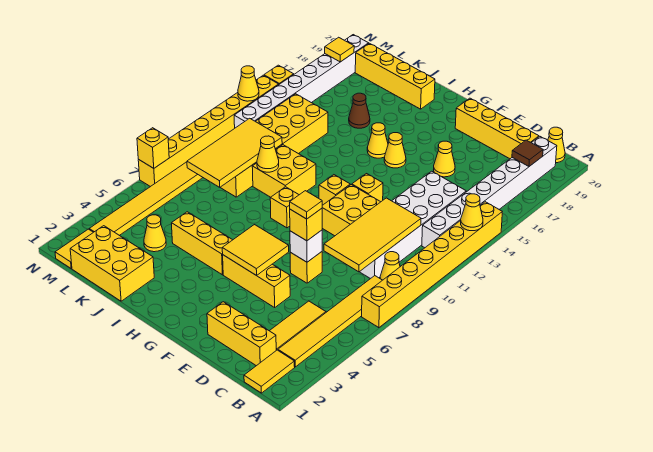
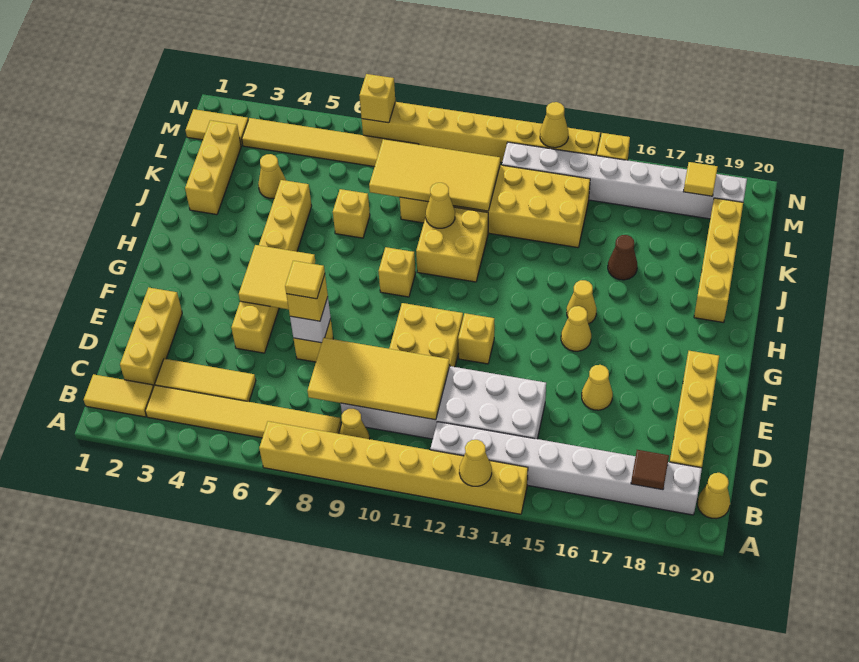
yellow brick G11 level 1 -> yellow brick J7 level 1
yellow brick J1:L2 level 1 -> yellow brick J2:L2 level 1

